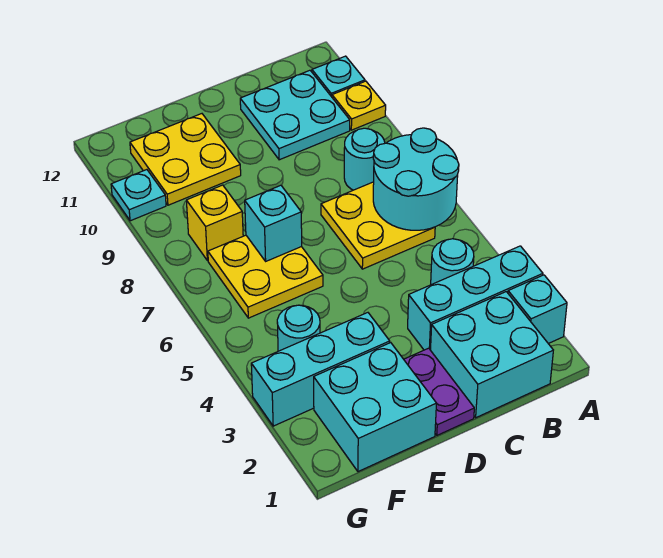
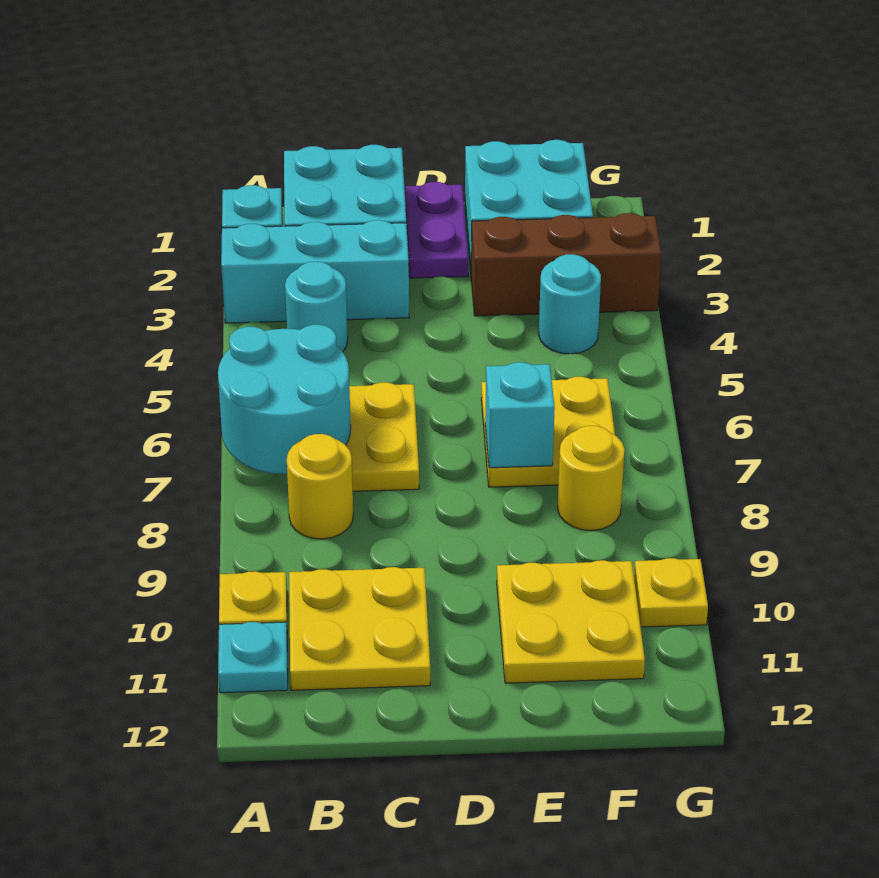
cyan round brick B8 level 1 -> yellow round brick B8 level 1
cyan plate B10:C11 level 1 -> yellow plate B10:C11 level 1
cyan brick E3:G3 level 1 -> brown brick E3:G3 level 1
yellow brick F8 level 1 -> yellow round brick F8 level 1
cyan plate G10 level 1 -> yellow plate G10 level 1

